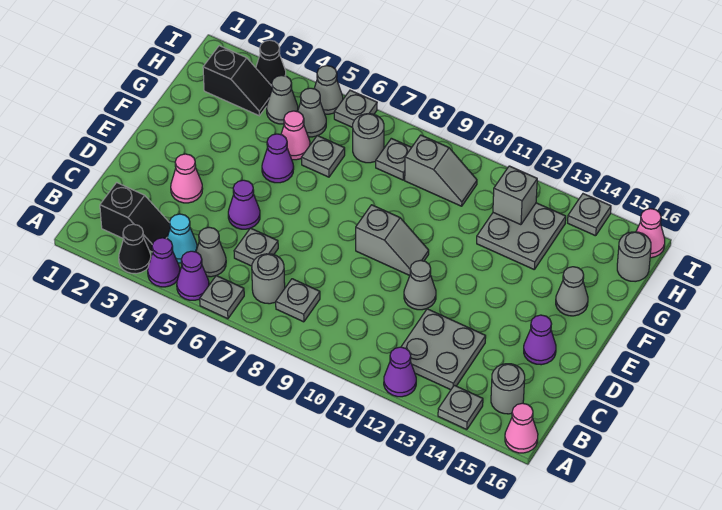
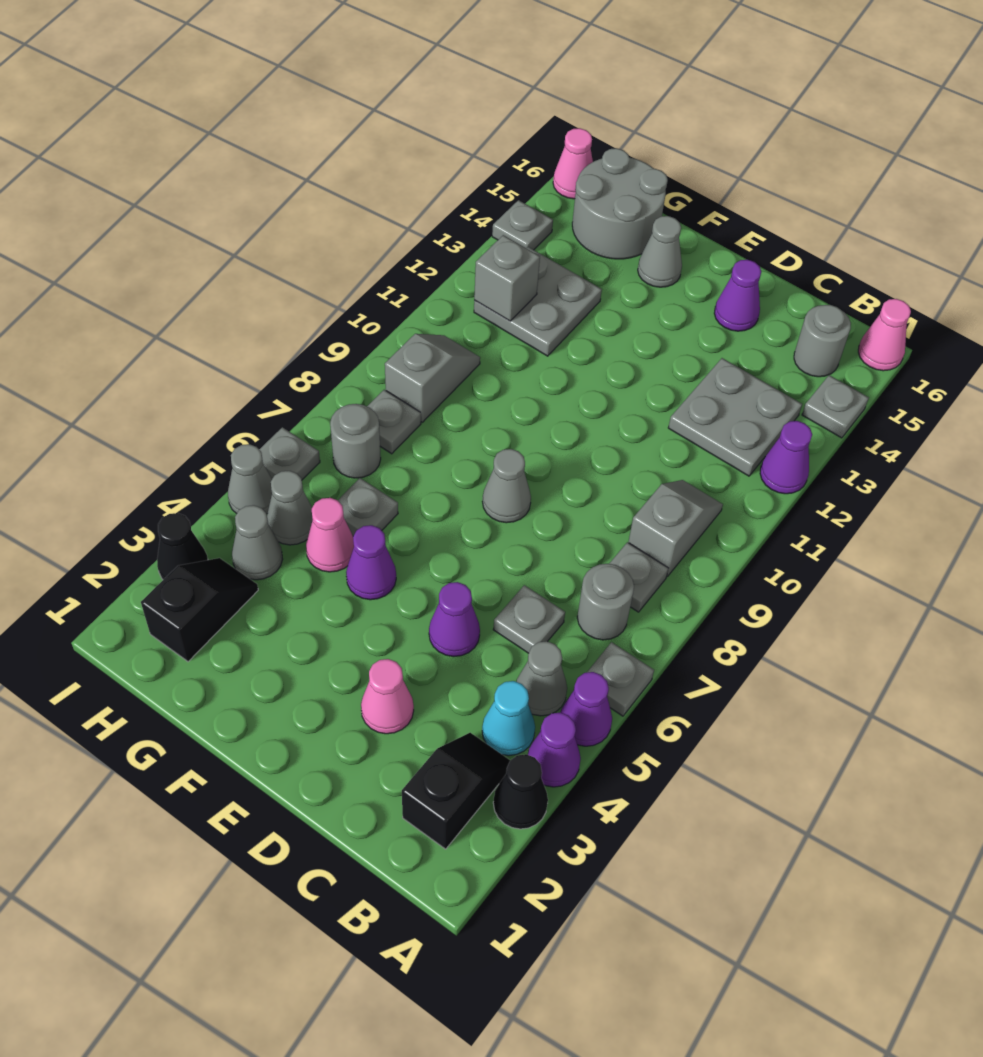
grey cone D11 level 1 -> grey cone E8 level 1
grey slope E9:E10 level 1 top 9 -> grey slope B9:B10 level 1 top 9
grey round brick H16 level 1 -> grey round brick G15:H16 level 1

